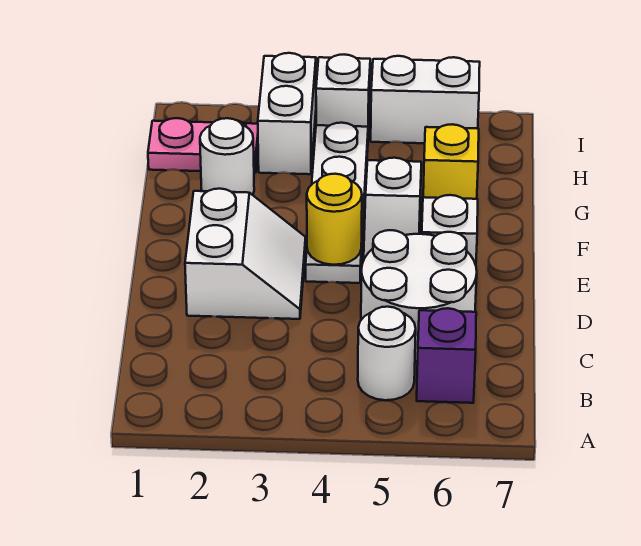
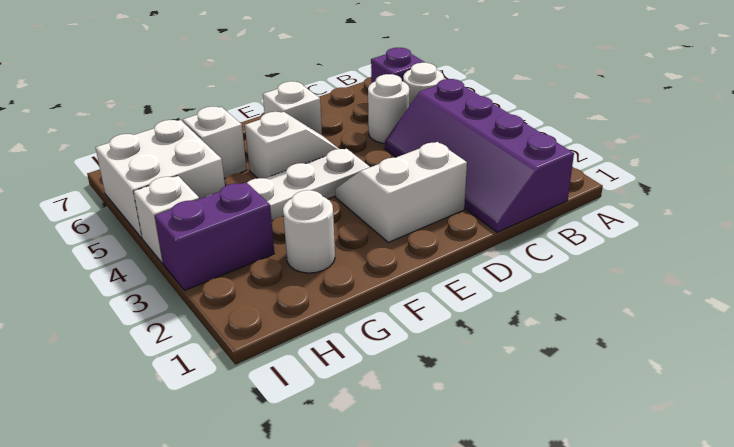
none -> purple slope B1:C4 level 1 top B
white round brick C5:D6 level 1 -> white round brick C5 level 1
yellow round brick E4 level 2 -> none
yellow brick G6 level 1 -> white brick G6 level 1
pink plate H1:H2 level 1 -> none
white brick H3:I3 level 1 -> purple brick H3:I3 level 1
white brick I5:I6 level 1 -> white brick H5:I6 level 1

